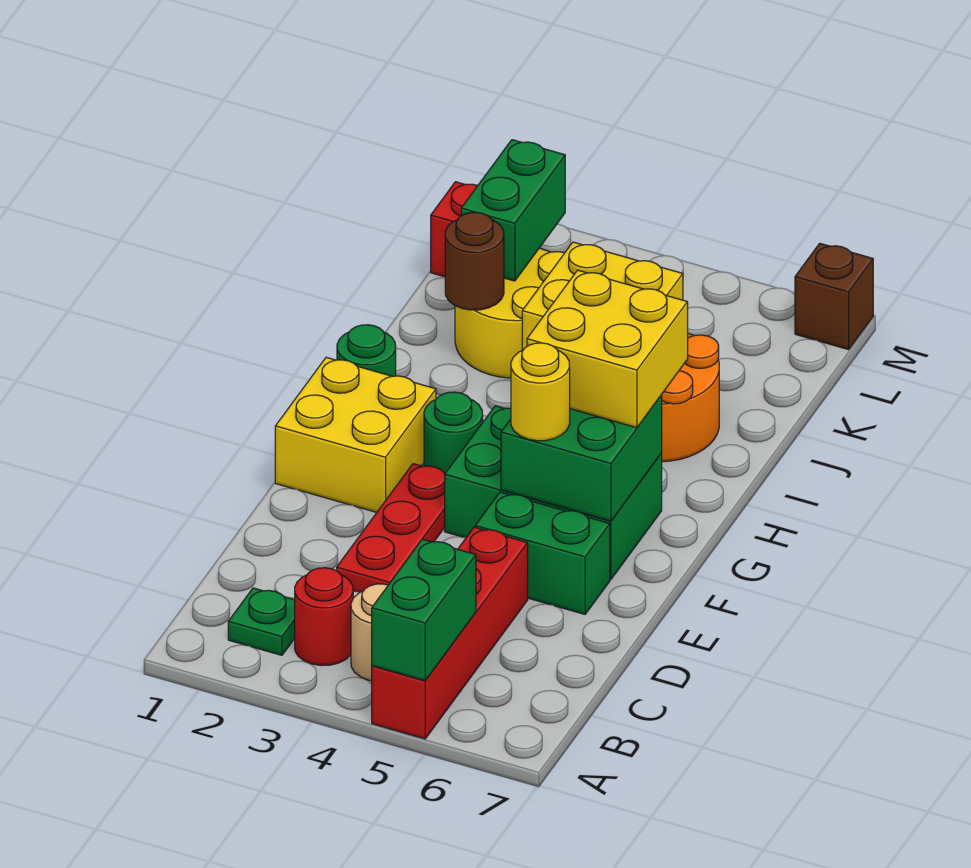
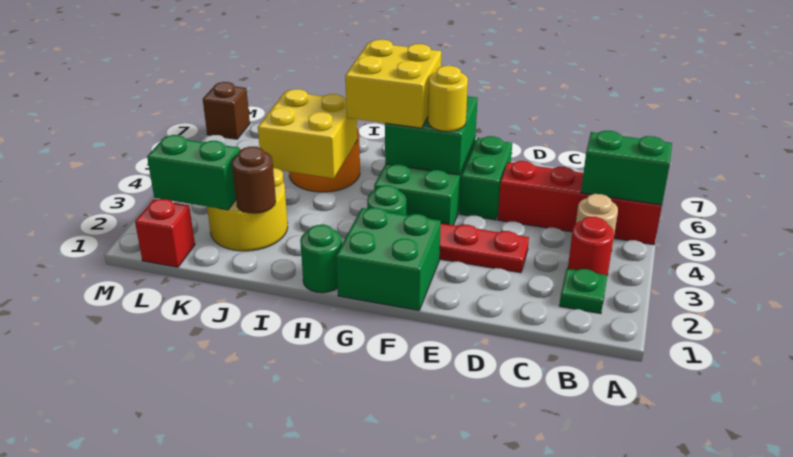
yellow brick F1:G2 level 1 -> green brick F1:G2 level 1

